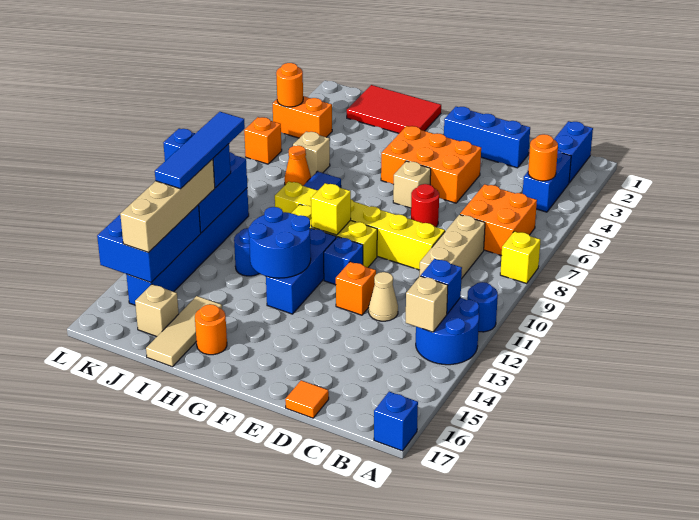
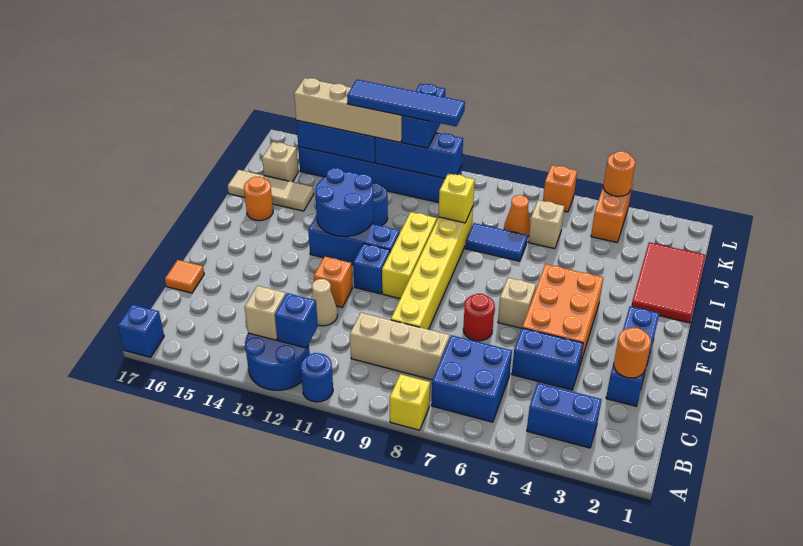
blue brick B1:B2 level 1 -> blue brick D4:D5 level 1
orange round brick B4 level 2 -> orange round brick D2 level 2
orange brick B6:C7 level 1 -> blue brick B6:C7 level 1
yellow brick G10 level 2 -> yellow brick I9 level 2

